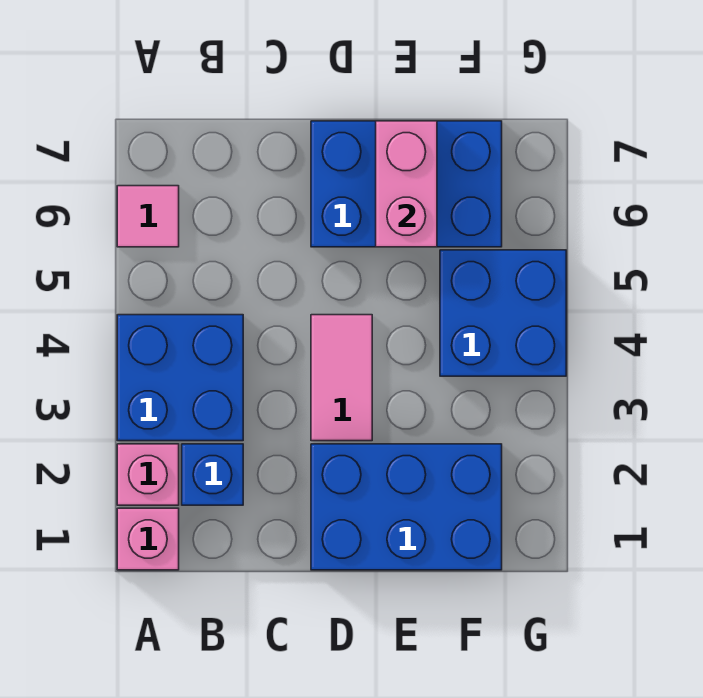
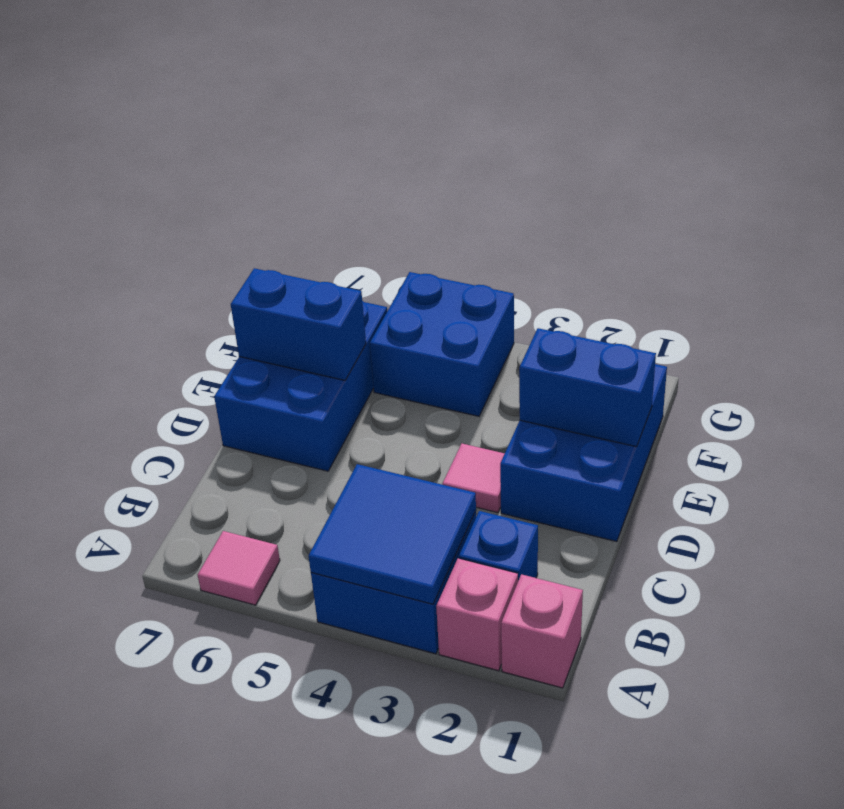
none -> blue tile A3:B4 level 2
pink tile D3:D4 level 1 -> pink tile D3 level 1
none -> blue brick E1:E2 level 2
pink brick E6:E7 level 2 -> blue brick E6:E7 level 2

